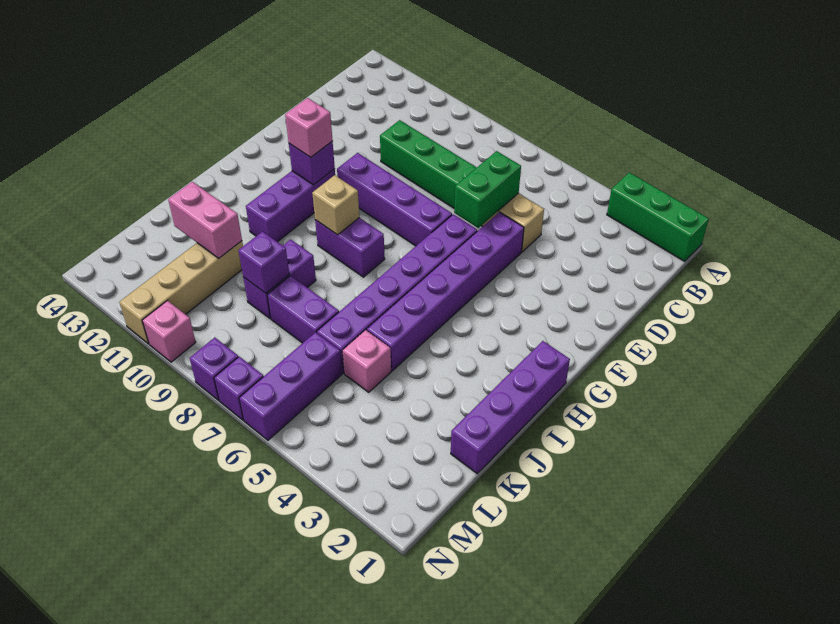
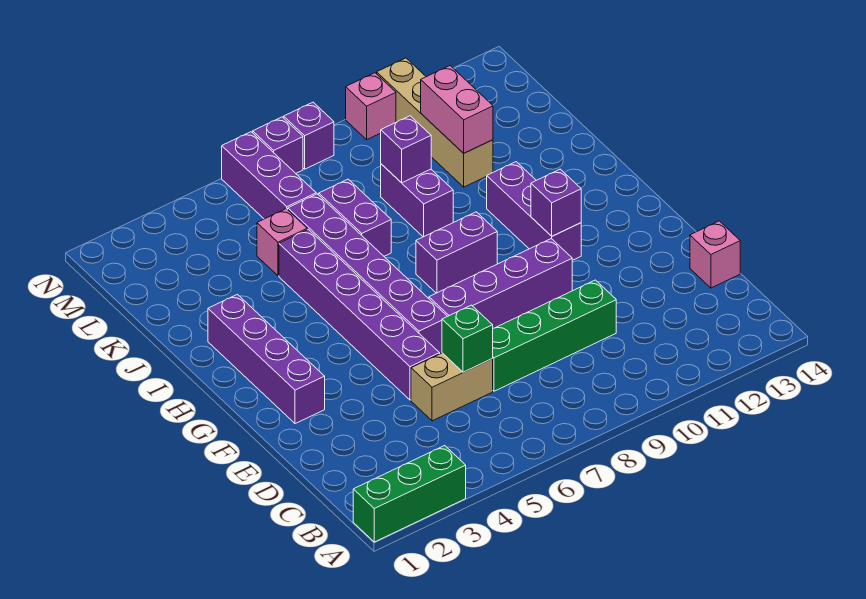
green brick D6:E6 level 2 -> green brick D6 level 2
pink brick G11 level 3 -> pink brick D14 level 1
purple brick H1:K1 level 1 -> purple brick F2:I2 level 1
tan brick H9 level 2 -> none
purple brick K7:K8 level 1 -> purple brick J7:K7 level 1
pink brick K11:K12 level 2 -> pink brick K11:L11 level 2

